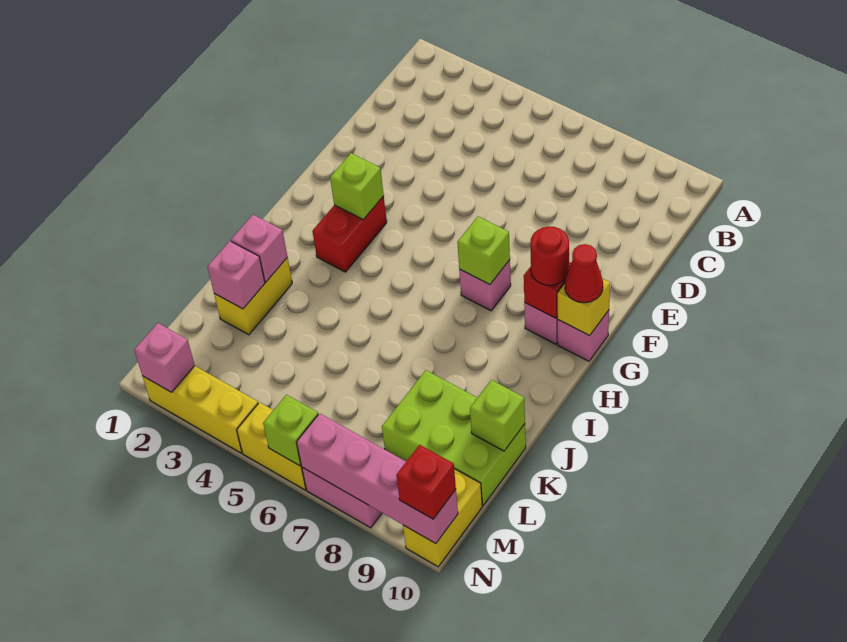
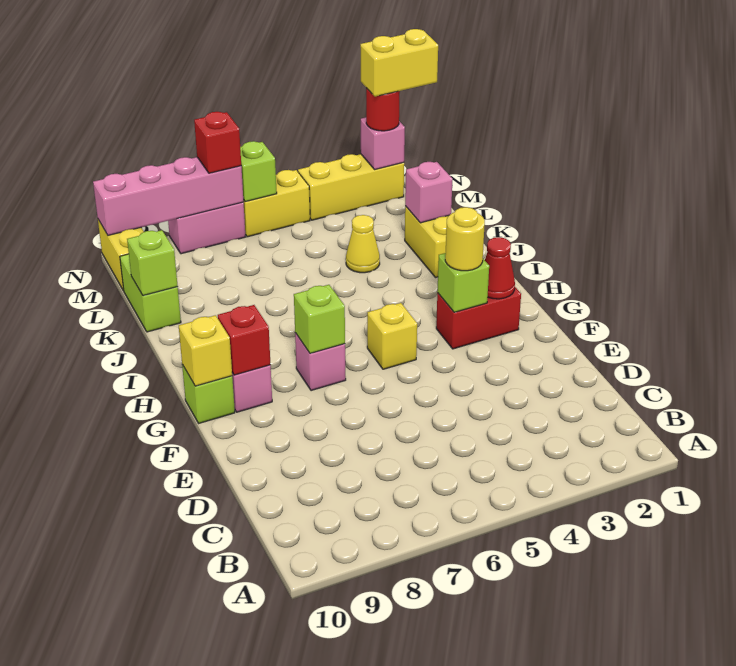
red brick G3:H3 level 1 -> red brick G2:G3 level 1
none -> yellow round brick G3 level 3
none -> yellow brick G5 level 1
red round brick G9 level 3 -> red round brick N2 level 3
pink brick G10 level 1 -> lime brick G10 level 1
red cone G10 level 3 -> red cone G2 level 2
pink brick J2 level 2 -> none
none -> yellow cone K4 level 1
lime brick K8:L10 level 1 -> lime brick K10:L10 level 1
none -> yellow brick N1:N2 level 4
red brick N10 level 3 -> red brick N7 level 3

